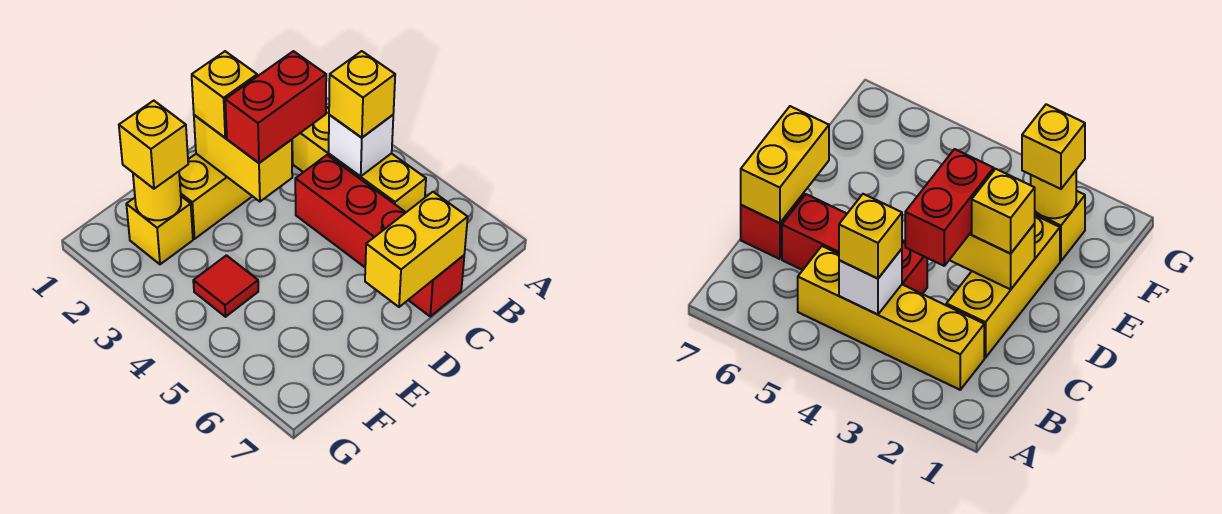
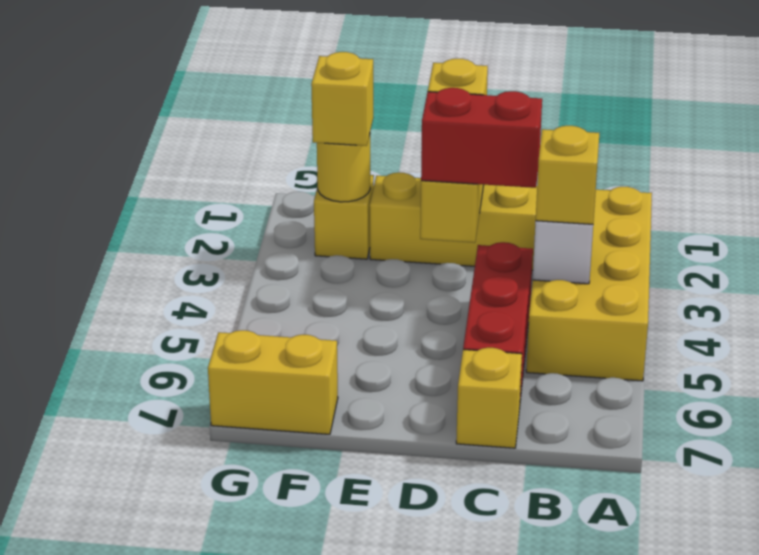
yellow brick B2:B5 level 1 -> yellow brick A2:B5 level 1
red brick C7 level 1 -> yellow brick C7 level 1
yellow brick C7:D7 level 2 -> yellow brick F7:G7 level 1
red tile F4 level 1 -> none

